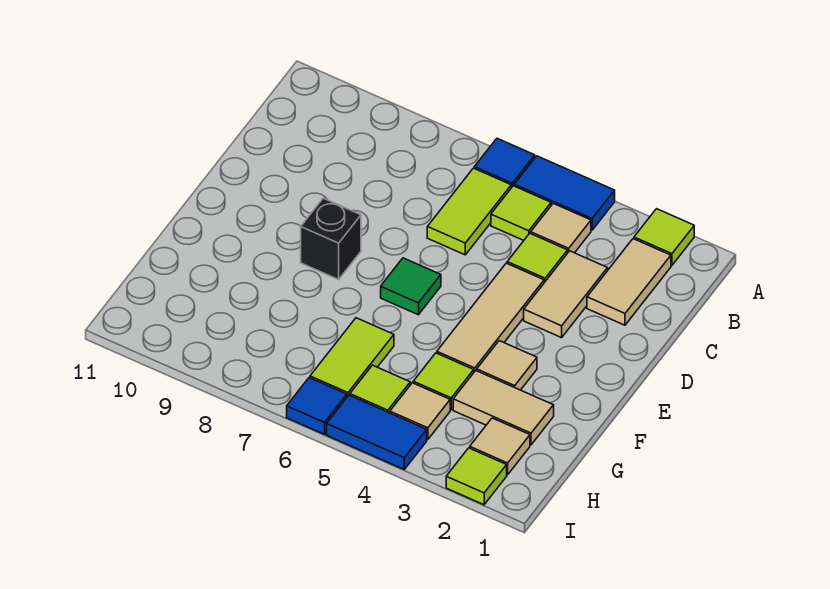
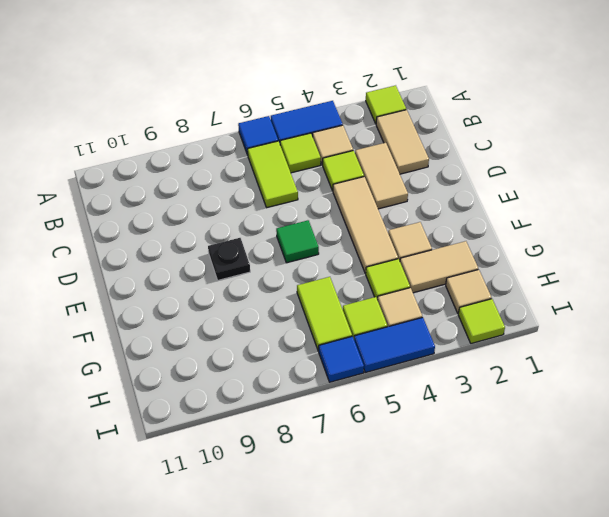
black brick E8 level 1 -> black plate E8 level 1

